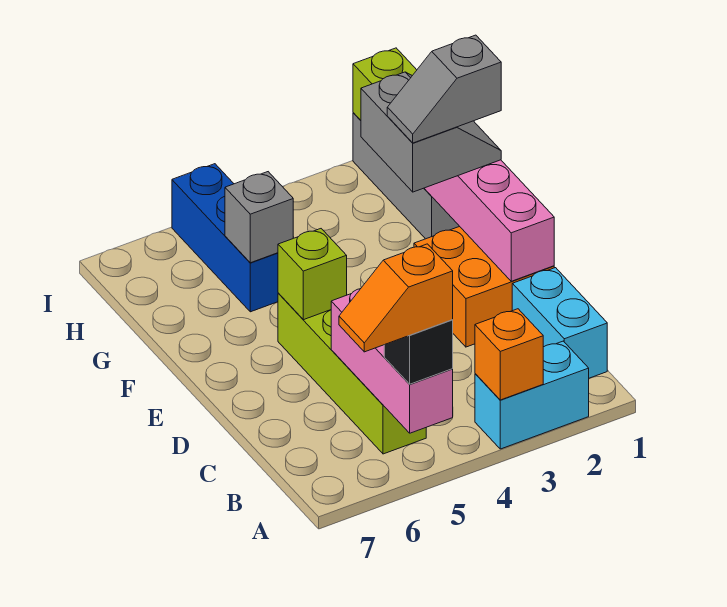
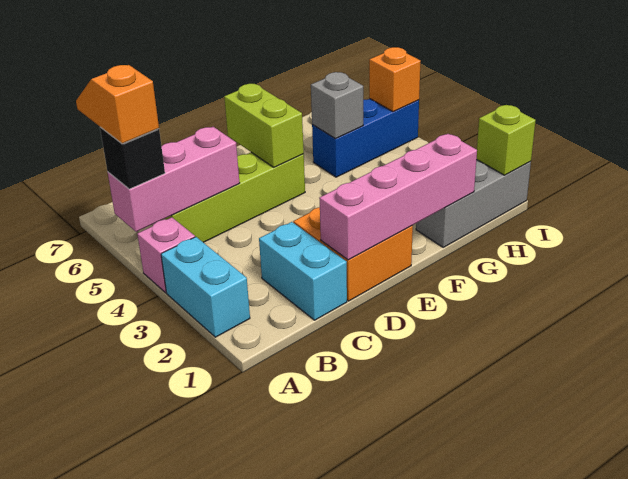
orange brick A3 level 2 -> orange brick I5 level 2
none -> pink brick A4 level 1
cyan brick B1:C1 level 1 -> cyan brick C1:C2 level 1
lime brick E5 level 2 -> lime brick E5:E6 level 2
grey slope F1:G2 level 3 top 2 -> none
grey slope F1:F2 level 4 top 1 -> none

